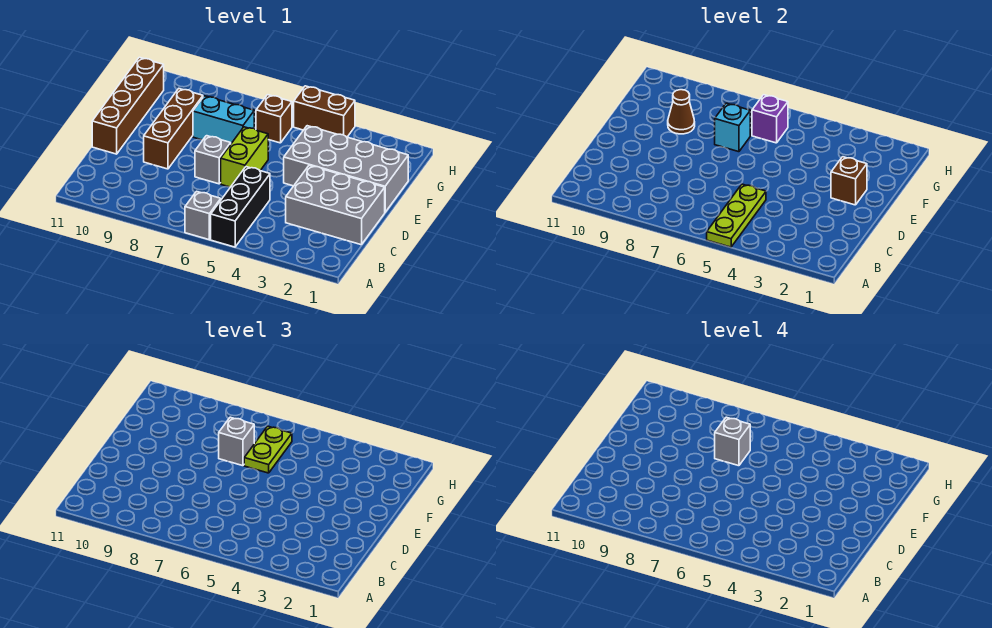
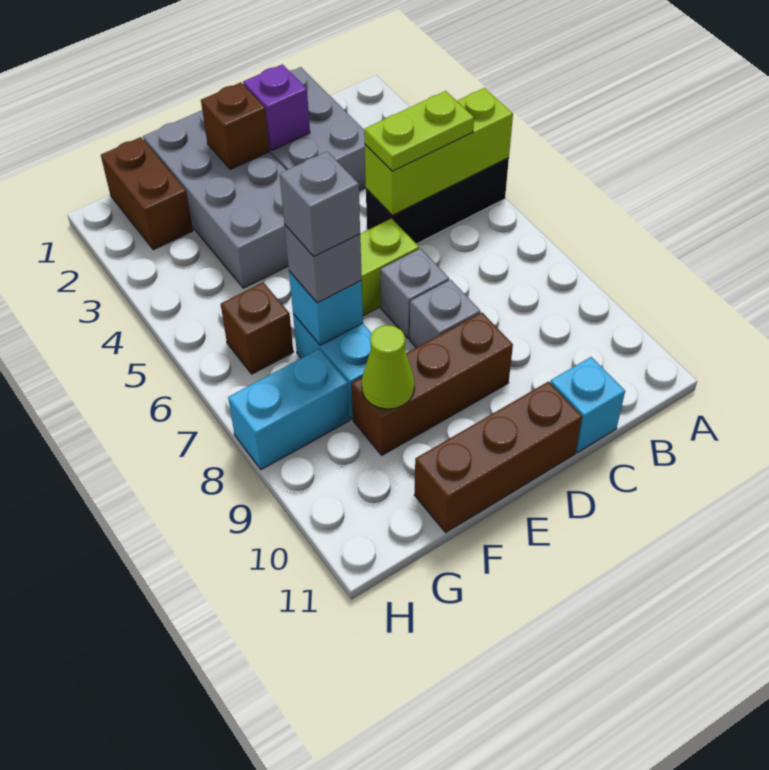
lime plate A5:C5 level 2 -> lime brick A5:C5 level 2
grey brick A6 level 1 -> grey brick D8 level 1
none -> cyan brick C11 level 1
brown brick D11:G11 level 1 -> brown brick D11:F11 level 1
lime plate F6:G6 level 3 -> lime plate B5:C5 level 3
brown cone F9 level 2 -> lime cone F9 level 2
purple brick G6 level 2 -> purple brick D2 level 2
none -> cyan brick G8:H8 level 1
brown brick H4:H5 level 1 -> brown brick G1:G2 level 1

